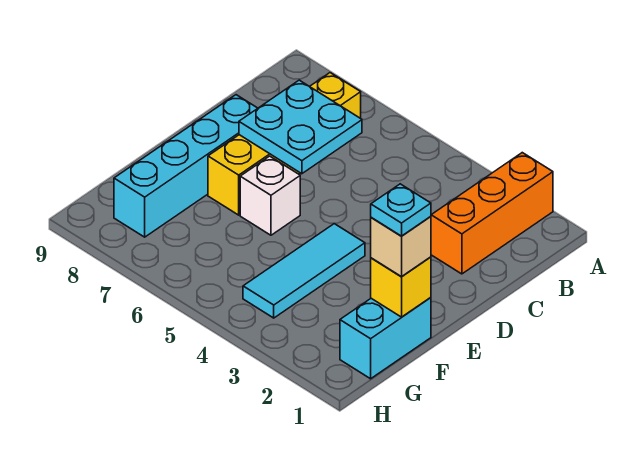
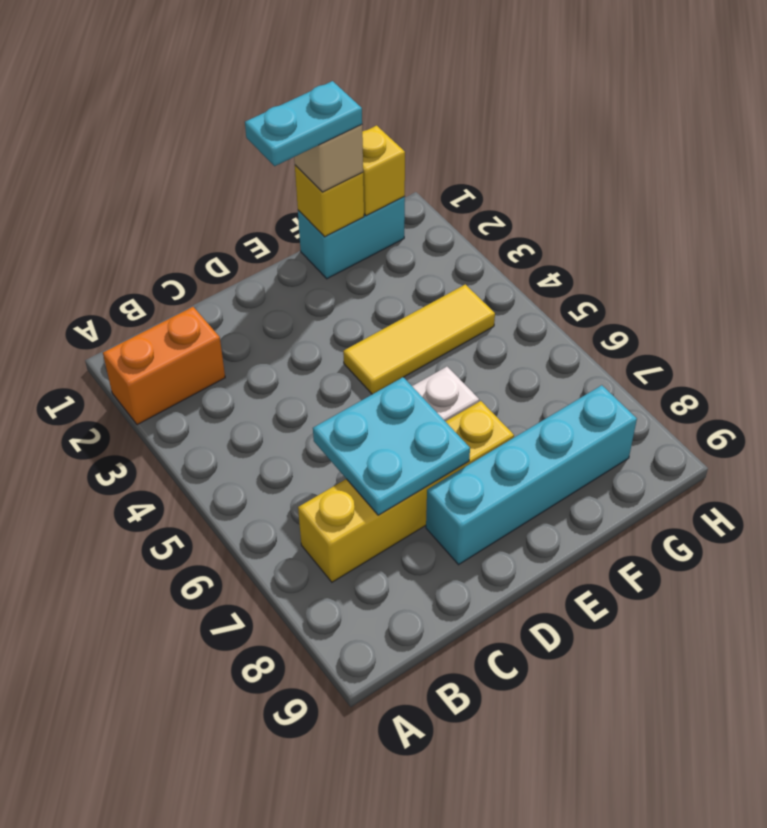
orange brick A2:C2 level 1 -> orange brick A2:B2 level 1
cyan tile E4:G4 level 1 -> yellow tile E4:G4 level 1
cyan plate F1 level 4 -> cyan plate E1:F1 level 4
none -> yellow brick G1 level 2

